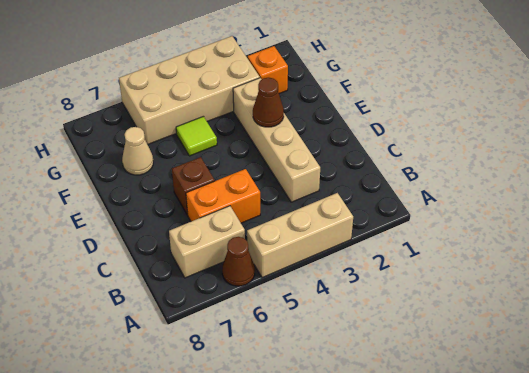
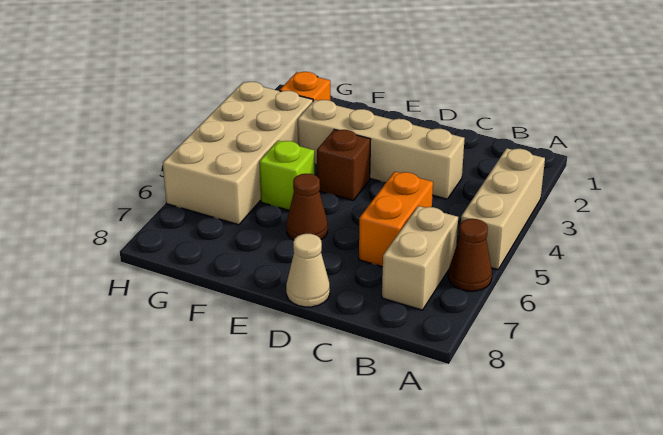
brown brick D6 level 1 -> brown brick E4 level 1
brown cone E3 level 2 -> brown cone E6 level 1
lime tile F5 level 1 -> lime brick F5 level 1
tan cone F7 level 1 -> tan cone D8 level 1

